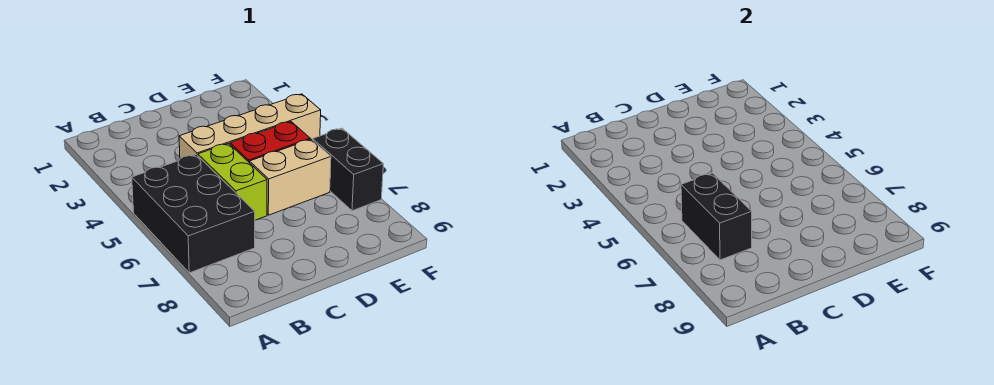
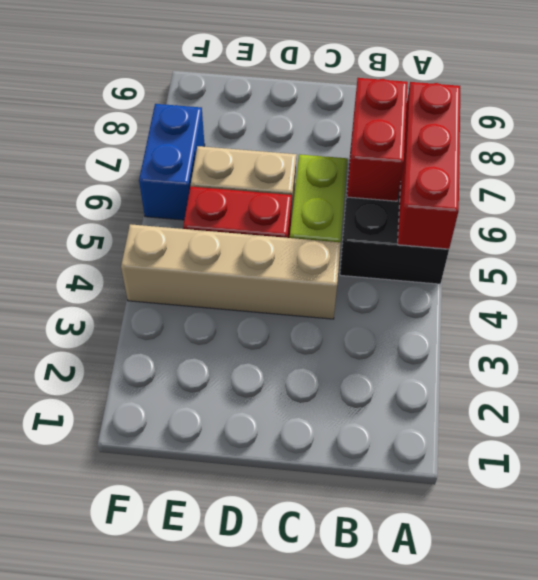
none -> red brick A5:A7 level 2
black brick B6:B7 level 2 -> red brick B6:B7 level 2
black brick F6:F7 level 1 -> blue brick F6:F7 level 1

